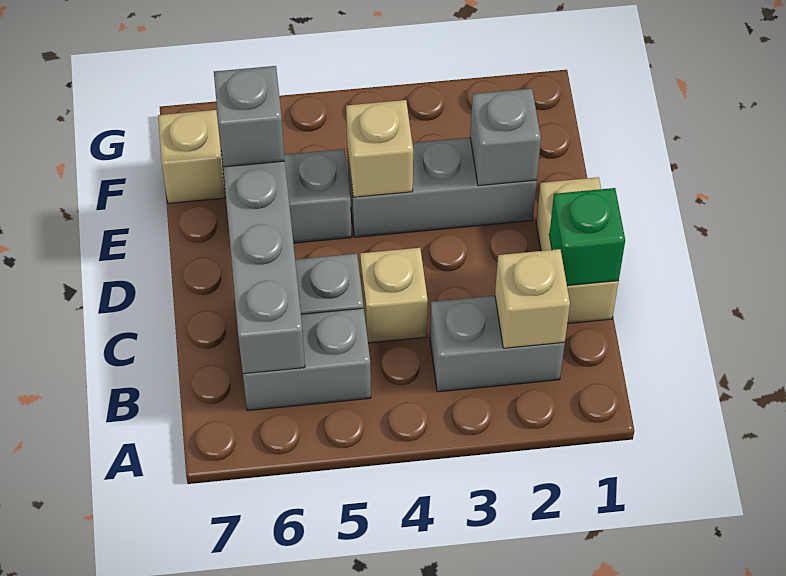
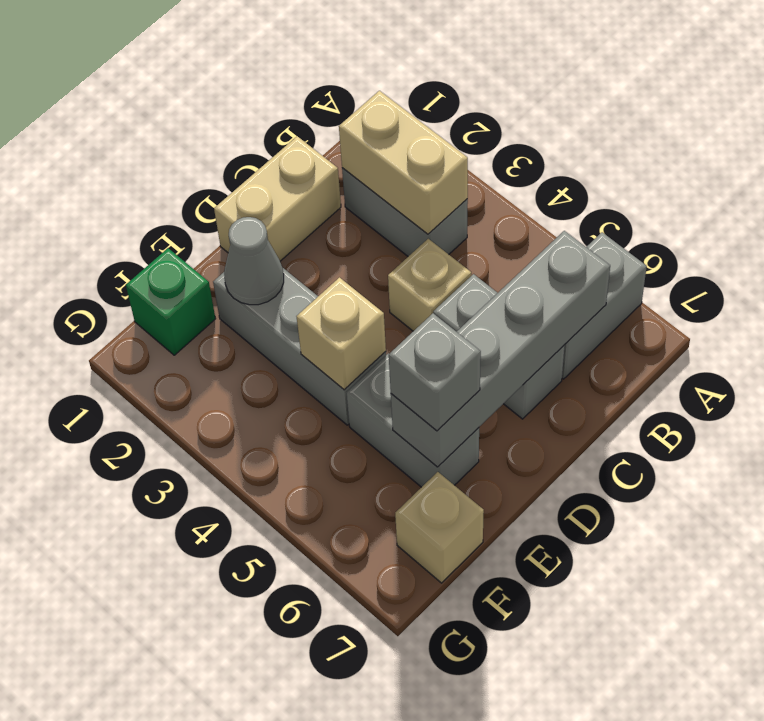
tan brick B2 level 2 -> tan brick B2:B3 level 2
grey brick B5:B6 level 1 -> grey brick A6:B6 level 1
green brick C1 level 2 -> green brick F1 level 1
grey brick E2 level 2 -> grey cone E2 level 2

